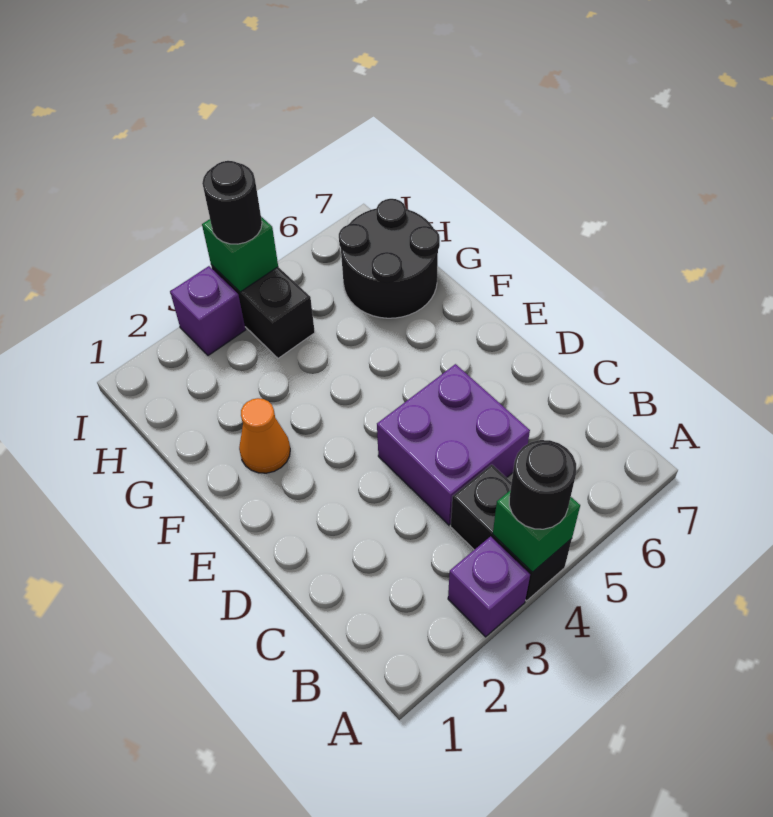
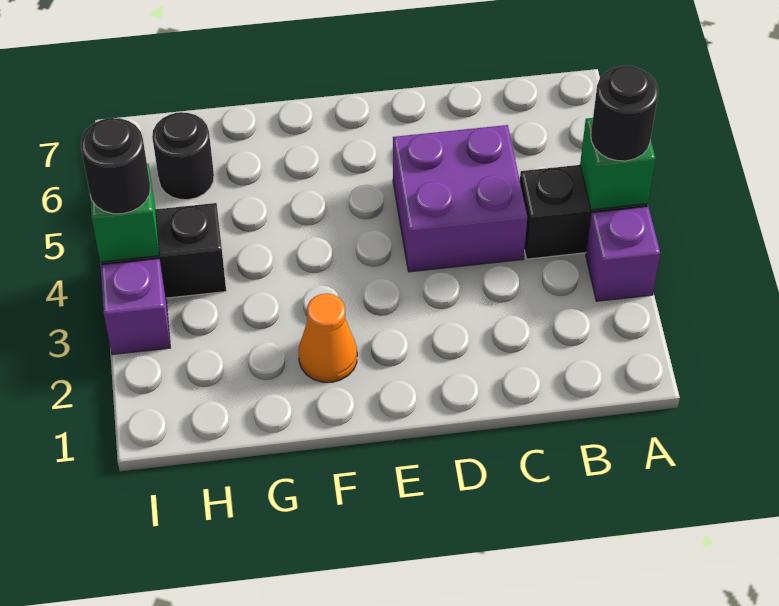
black round brick G6:H7 level 1 -> black round brick H6 level 1

